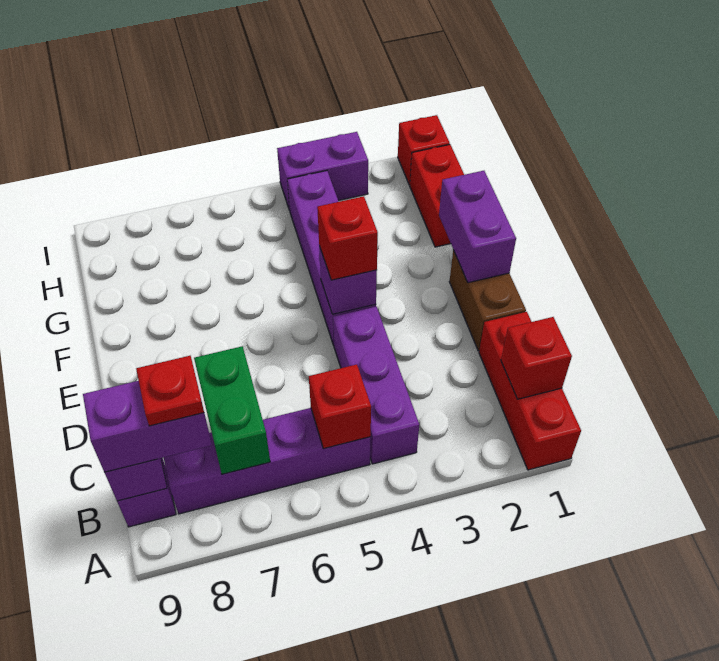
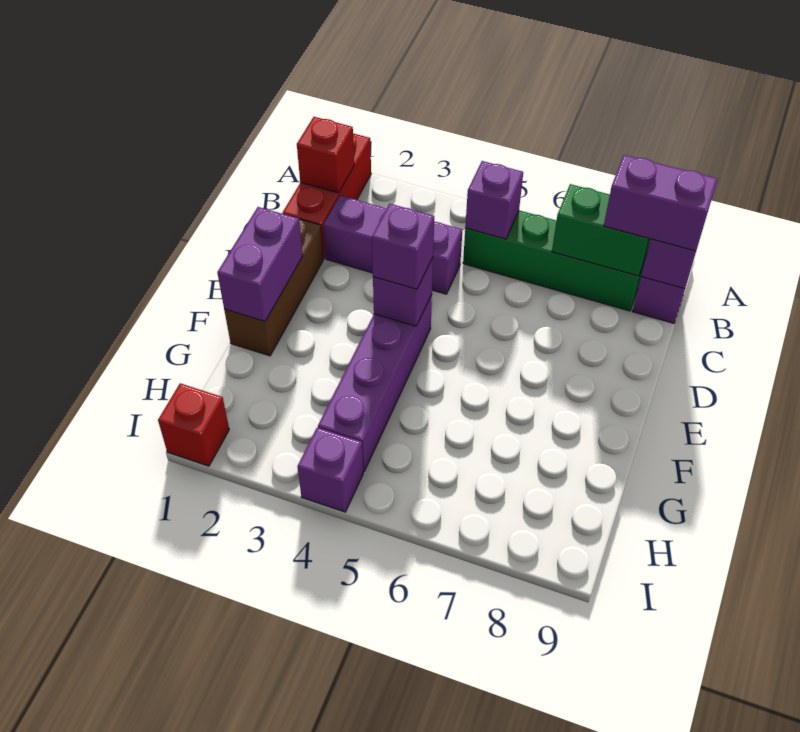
purple brick B4:D4 level 1 -> purple brick C2:C4 level 1
purple brick B5:B8 level 1 -> green brick B5:B8 level 1
red brick B5 level 2 -> purple brick B5 level 2
green brick B7:C7 level 2 -> green brick B7:B8 level 2
red plate B8 level 4 -> none
brown brick D1:E1 level 1 -> brown brick D1:F1 level 1
red brick E4 level 3 -> purple brick E4 level 3
red brick G1:H1 level 1 -> none
purple brick I3:I4 level 1 -> purple brick I4 level 1

